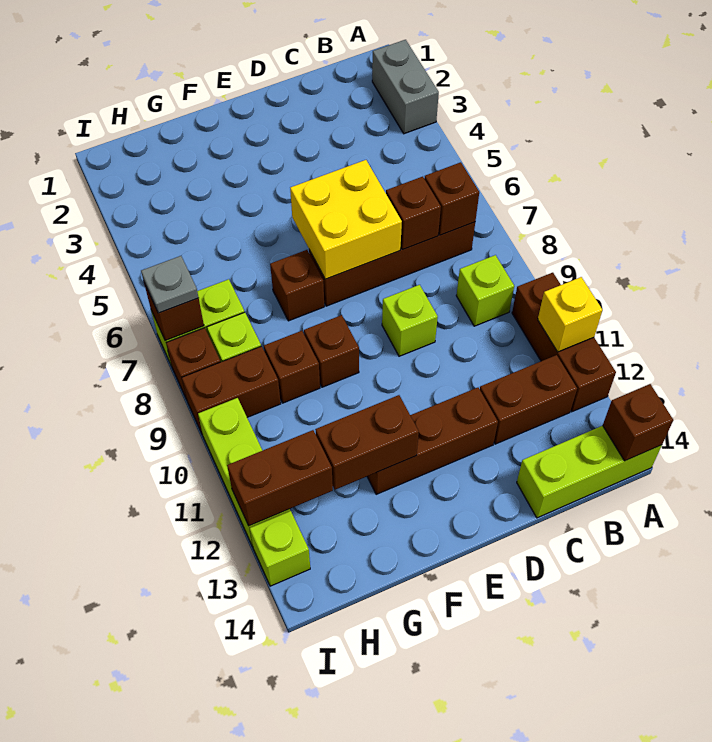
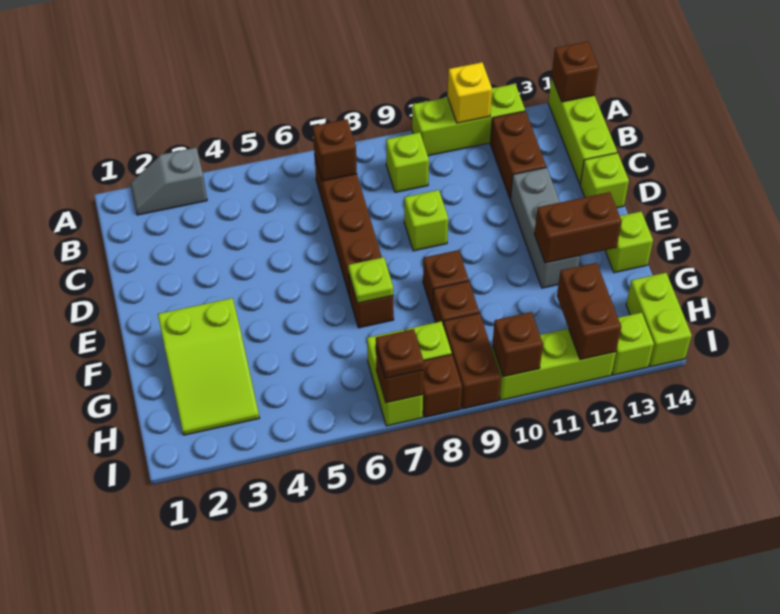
grey brick A2:A3 level 1 -> grey slope A2:A3 level 1 top 3
brown brick A10:A12 level 1 -> lime brick A10:A12 level 1
brown brick C7 level 2 -> brown brick I10 level 2
yellow brick D6:E7 level 2 -> none
brown brick D12:F12 level 1 -> grey brick D12:F12 level 1
none -> lime brick D14 level 1
none -> lime slope F2:H3 level 1 top F
none -> lime plate F7 level 2
brown brick F12:G12 level 2 -> brown brick F12:F13 level 2
none -> lime brick F14 level 1
none -> lime brick H14:I14 level 1
grey plate I7 level 3 -> brown plate I7 level 3

